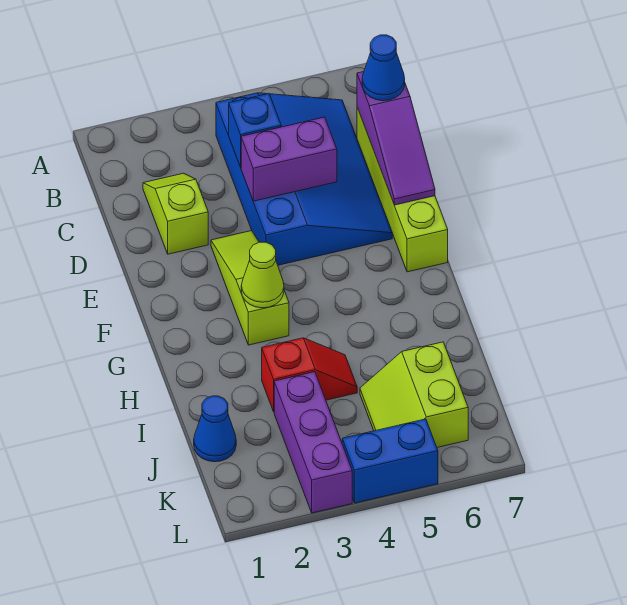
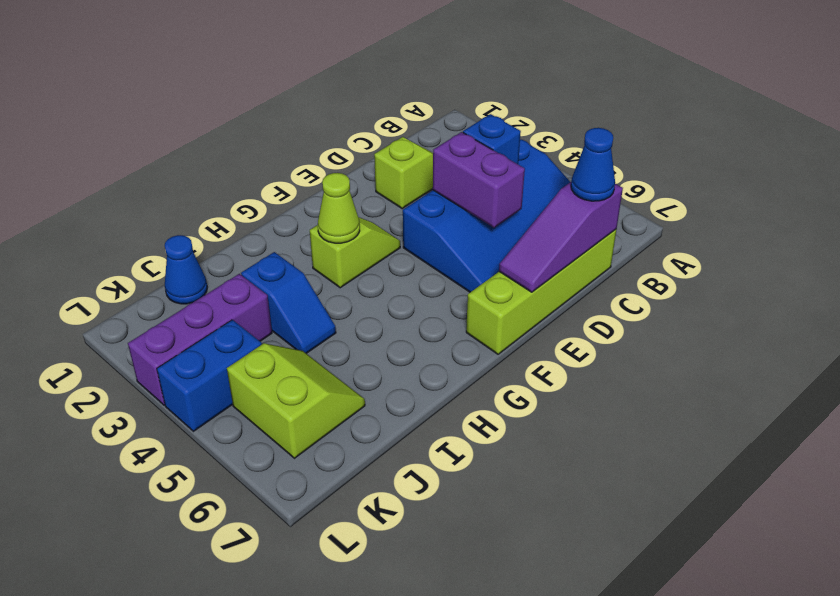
lime slope E3:G3 level 1 top G -> lime slope F3:G3 level 1 top G
red slope I3:I4 level 1 top 3 -> blue slope I3:I4 level 1 top 3
lime slope J5:K6 level 1 top 6 -> lime slope J5:K6 level 1 top K
blue brick L4:L5 level 1 -> blue brick K4:L4 level 1

